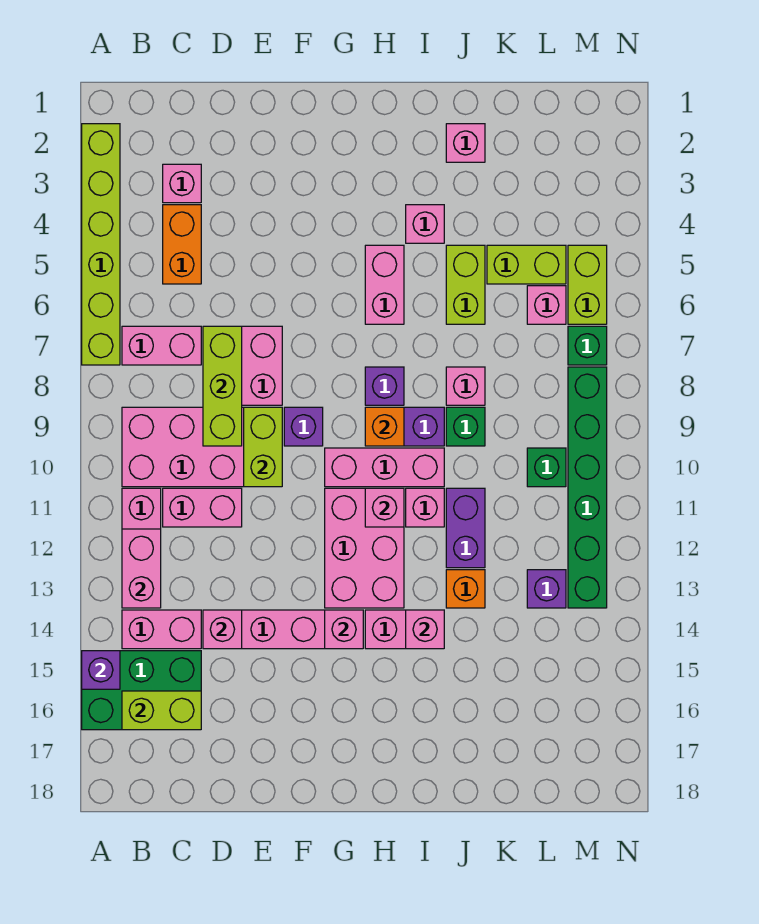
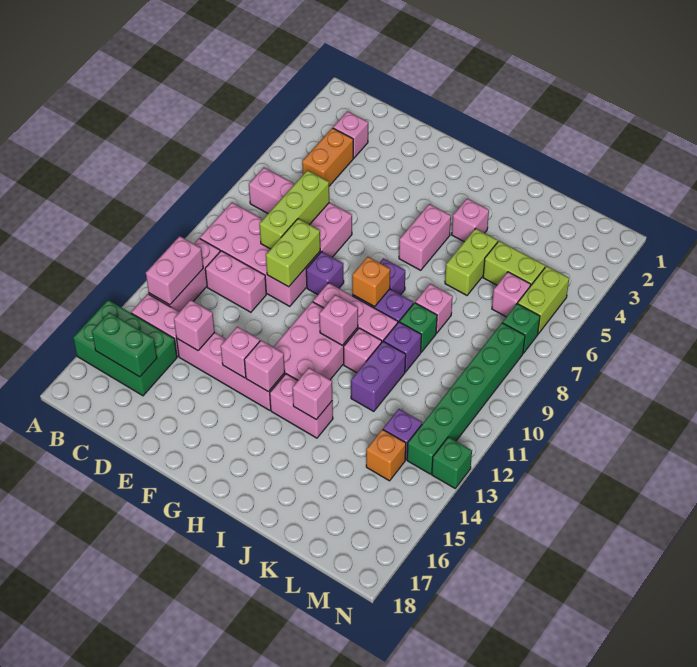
lime brick A2:A7 level 1 -> none
purple brick A15 level 2 -> purple brick J10 level 1
lime brick B16:C16 level 2 -> green brick B16:C16 level 2
pink brick J2 level 1 -> pink brick F14 level 2
orange brick J13 level 1 -> orange brick L14 level 1
green brick L10 level 1 -> green brick N13 level 1

